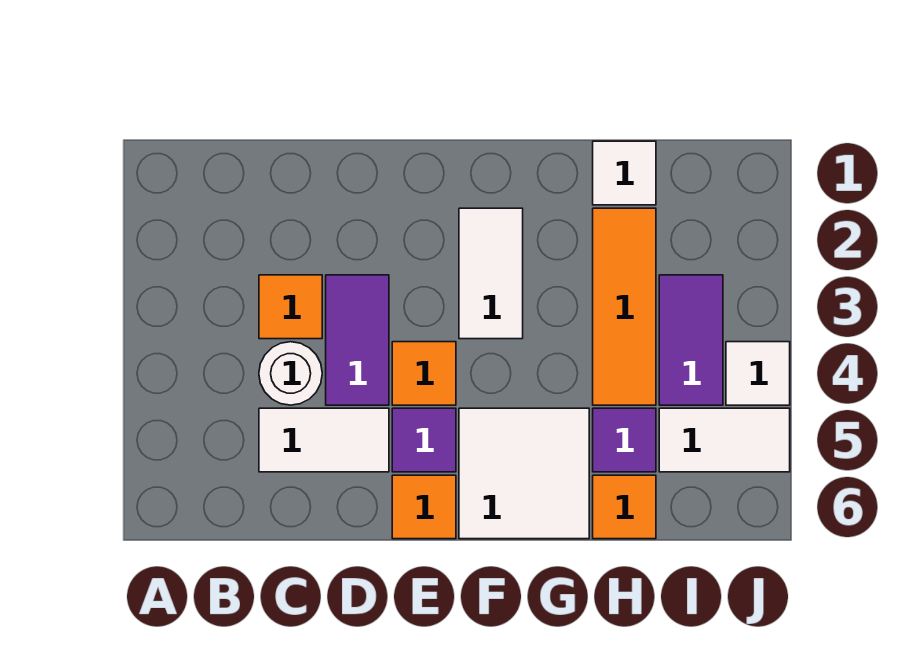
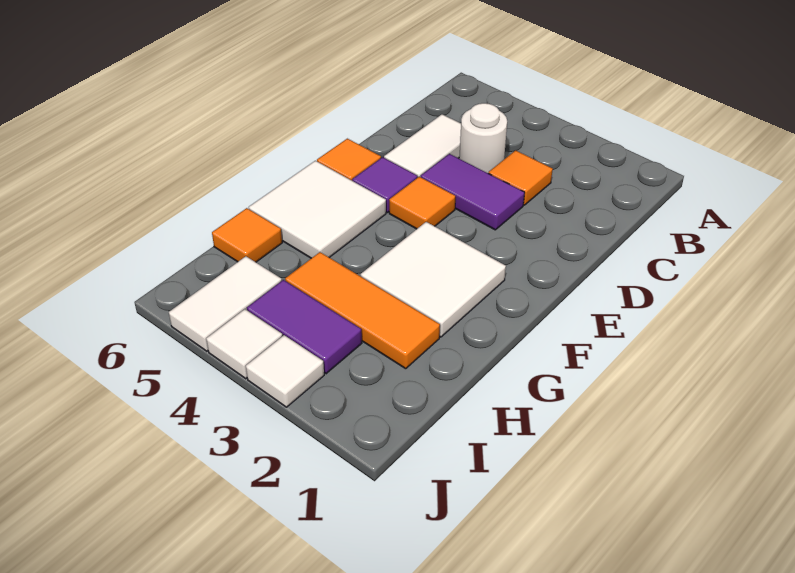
white tile F2:F3 level 1 -> white tile F2:G3 level 1
white tile H1 level 1 -> white tile J3 level 1
purple tile H5 level 1 -> none

